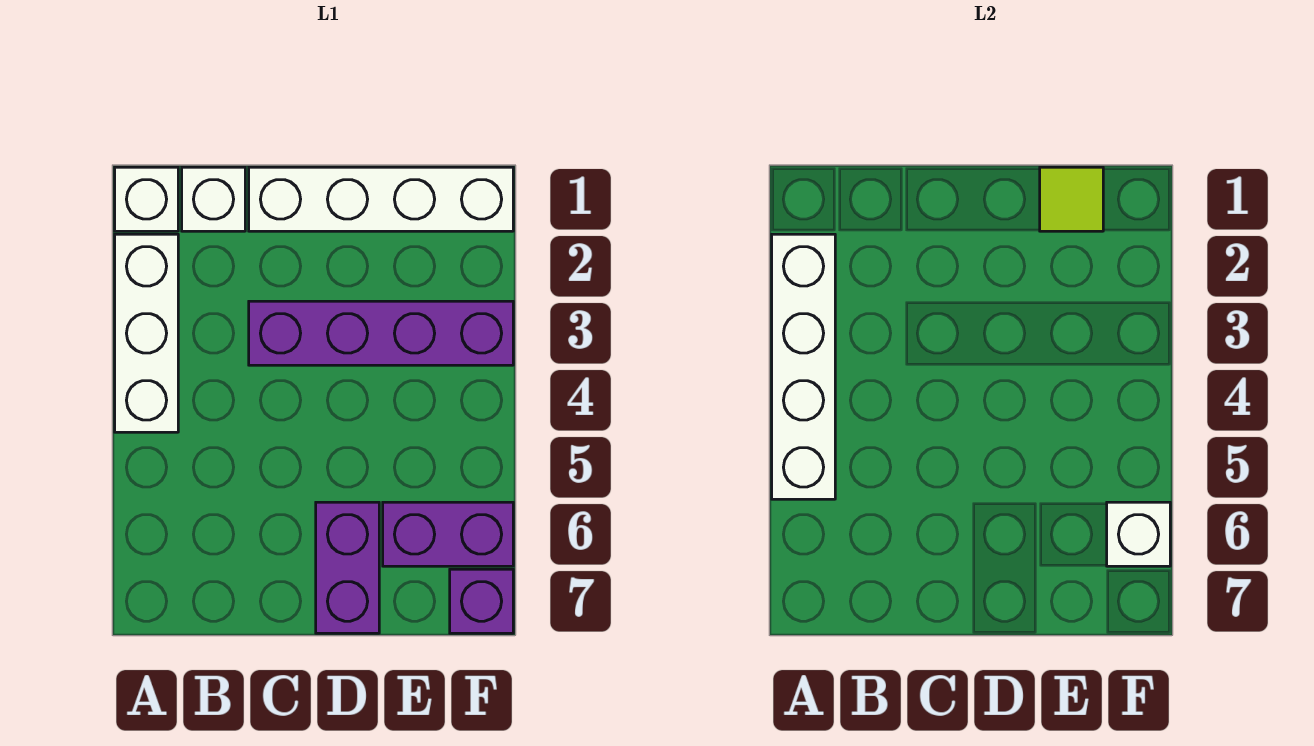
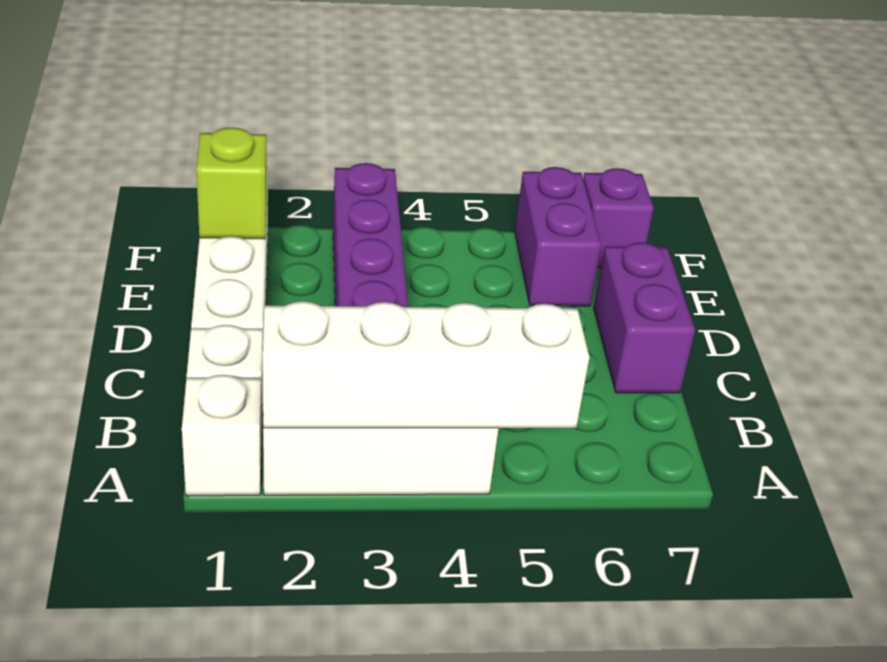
purple brick D6:D7 level 1 -> purple brick C7:D7 level 1
lime tile E1 level 2 -> lime brick E1 level 2
white brick F6 level 2 -> none

